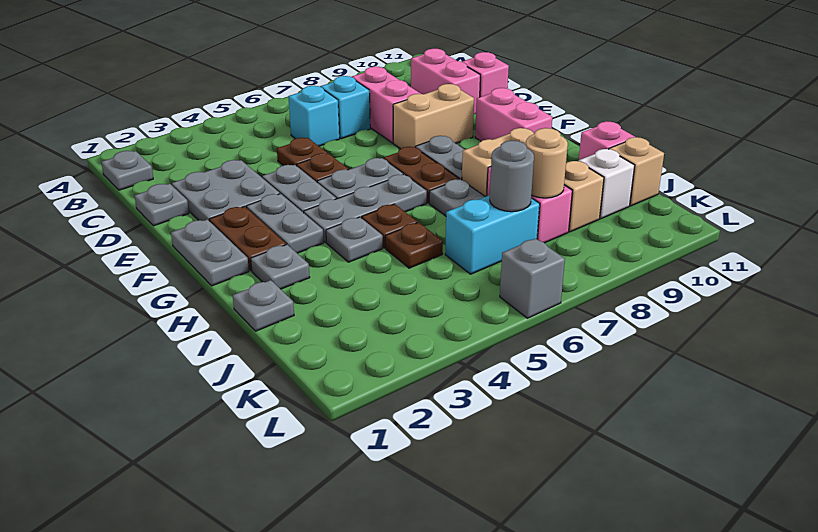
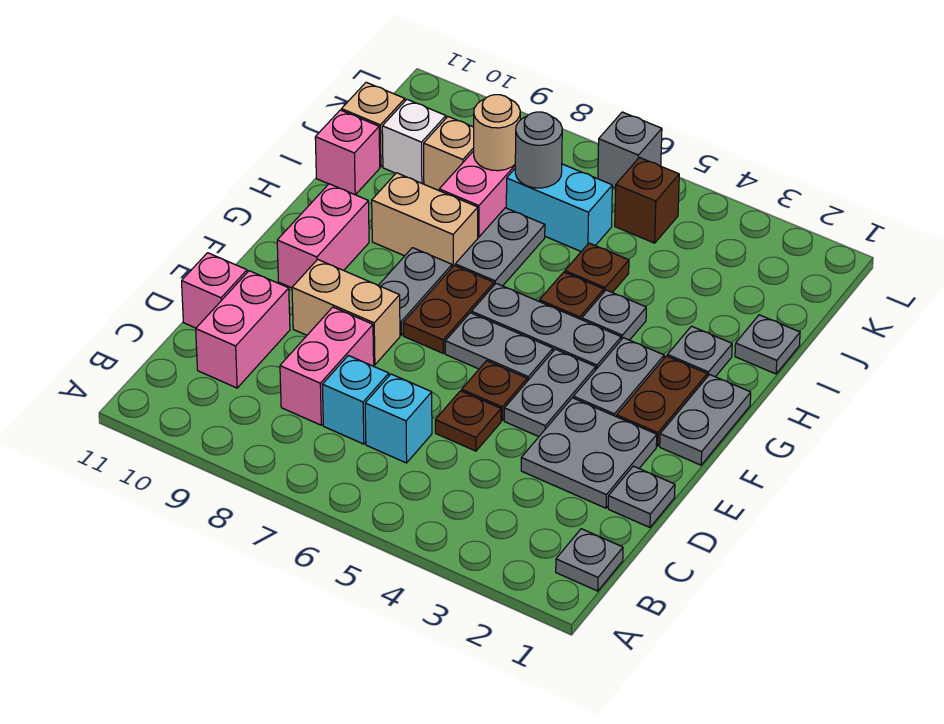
none -> brown brick K5 level 1

